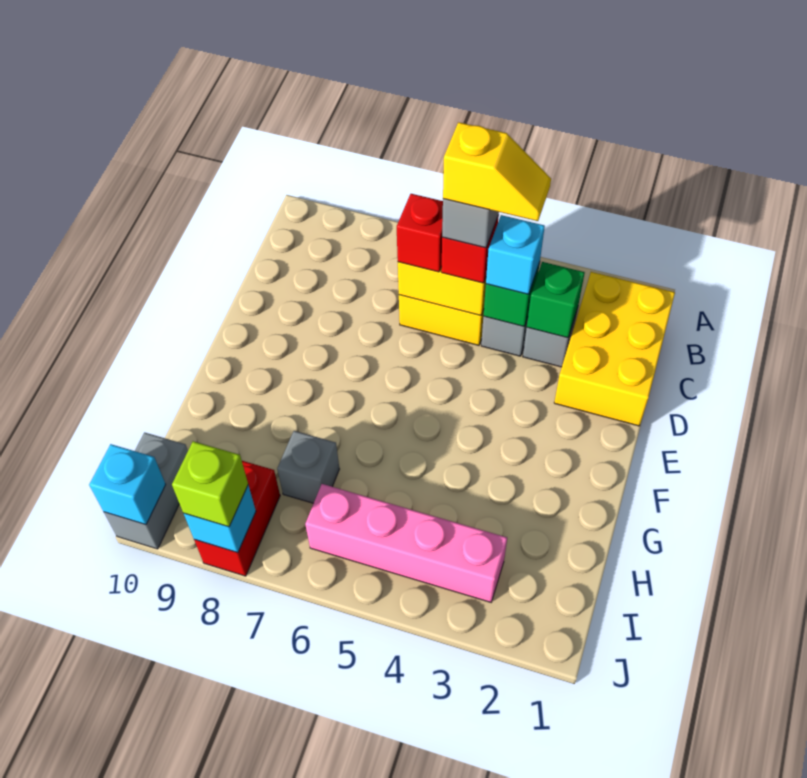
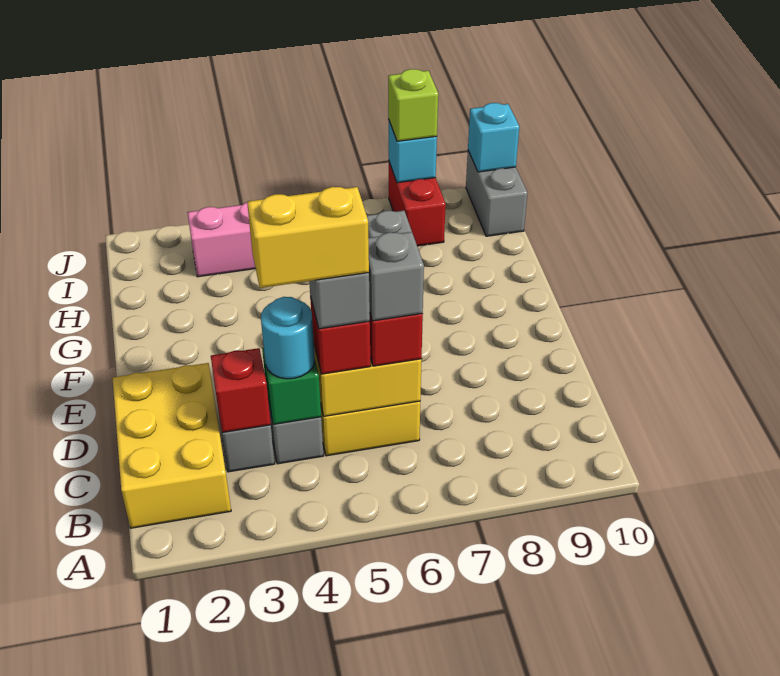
green brick C3 level 2 -> red brick C3 level 2
cyan brick C4 level 3 -> cyan round brick C4 level 3
yellow slope C4:C5 level 5 top 5 -> yellow brick C4:C5 level 5
none -> grey brick C6 level 4

